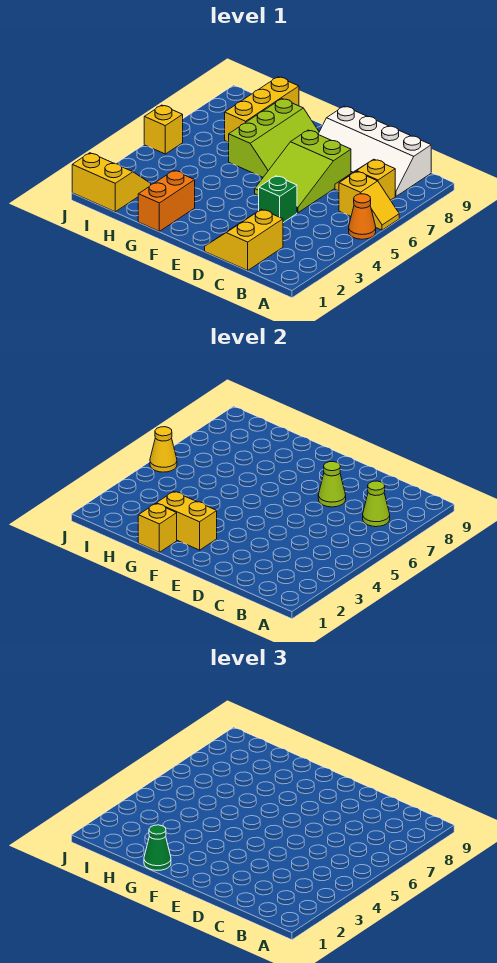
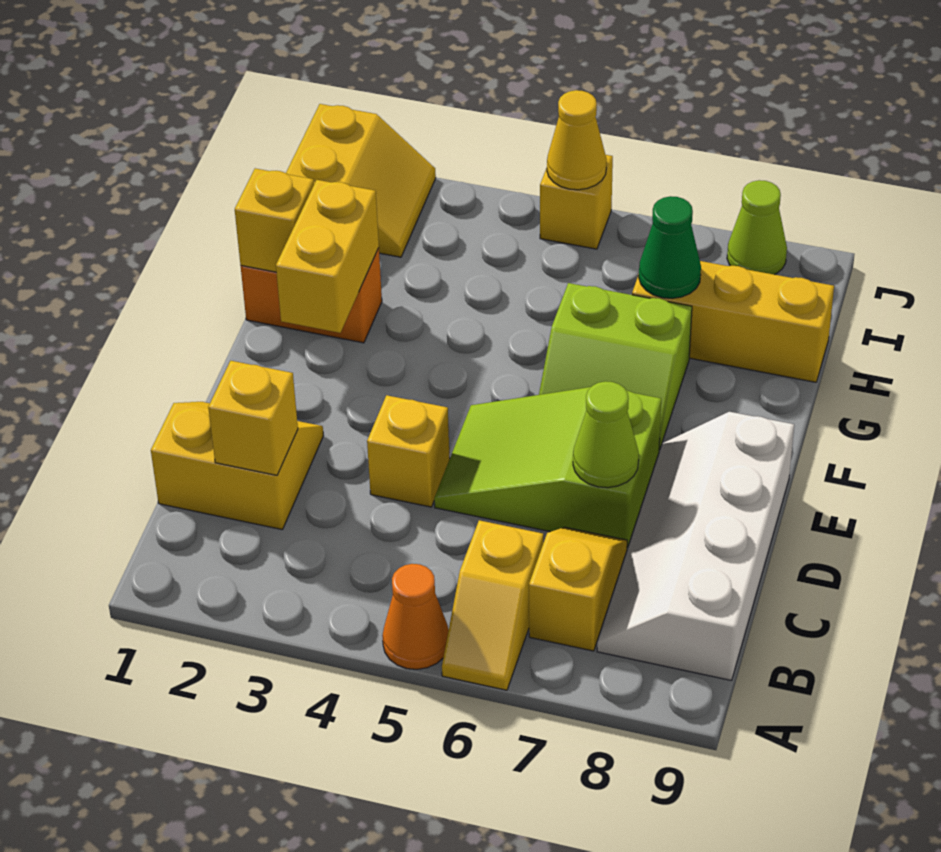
lime cone B7 level 2 -> lime cone J8 level 1
none -> yellow brick C2 level 2
green brick D4 level 1 -> yellow brick D4 level 1
lime slope F6:G8 level 1 top G -> lime slope F6:G7 level 1 top G
green cone G1 level 3 -> green cone H7 level 2

